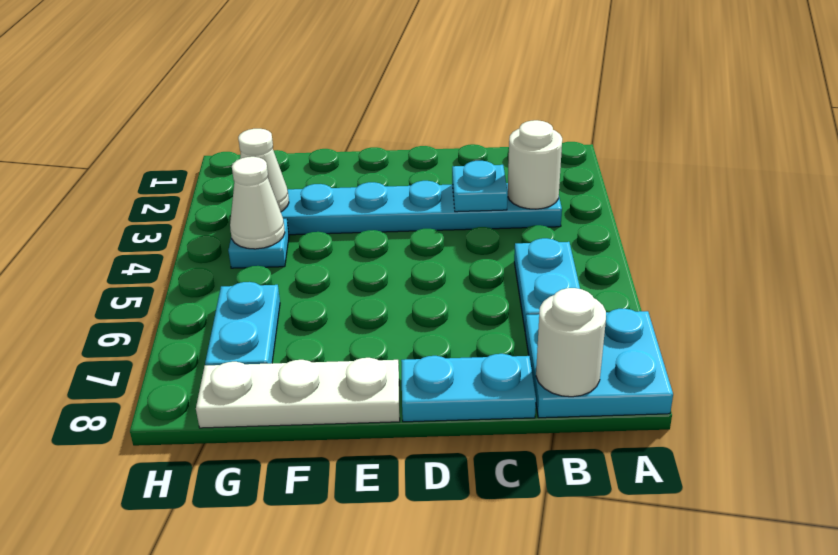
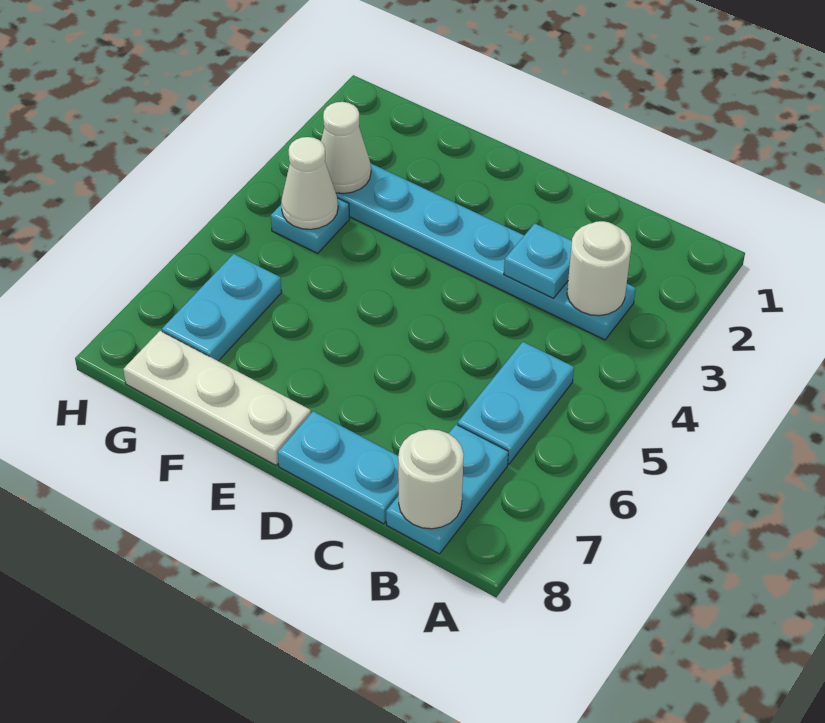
cyan plate A7:B8 level 1 -> cyan plate B7:B8 level 1

